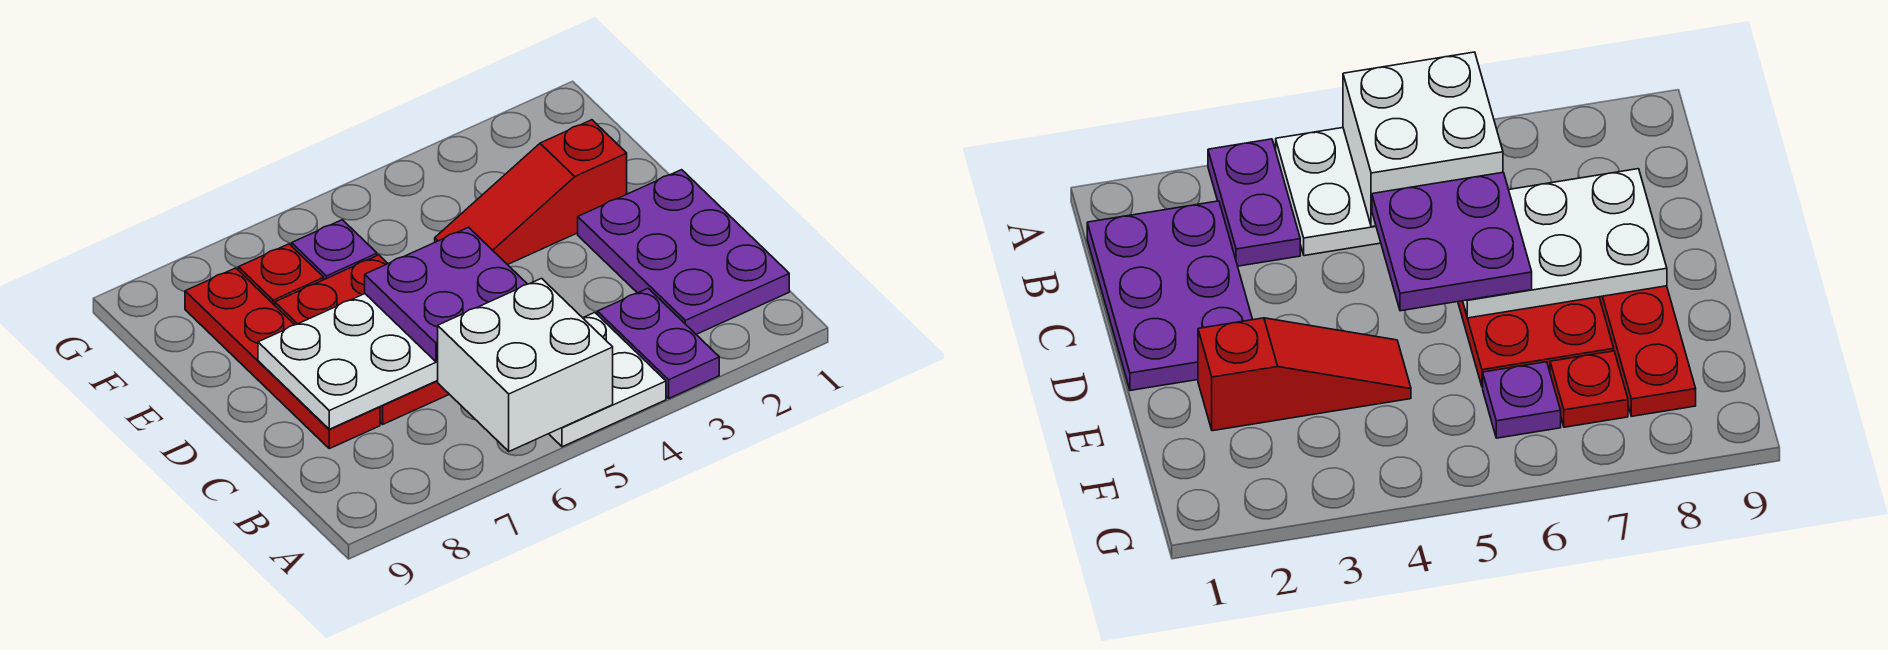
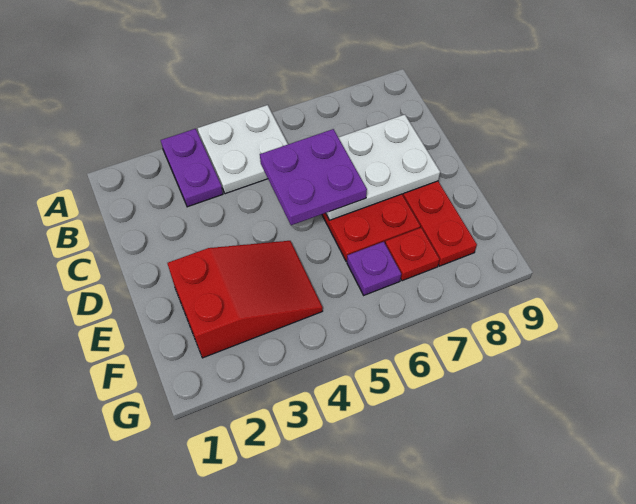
white brick A5:B6 level 2 -> none
purple plate B1:D2 level 1 -> none
red slope E2:E4 level 1 top 2 -> red slope E2:F4 level 1 top 2

